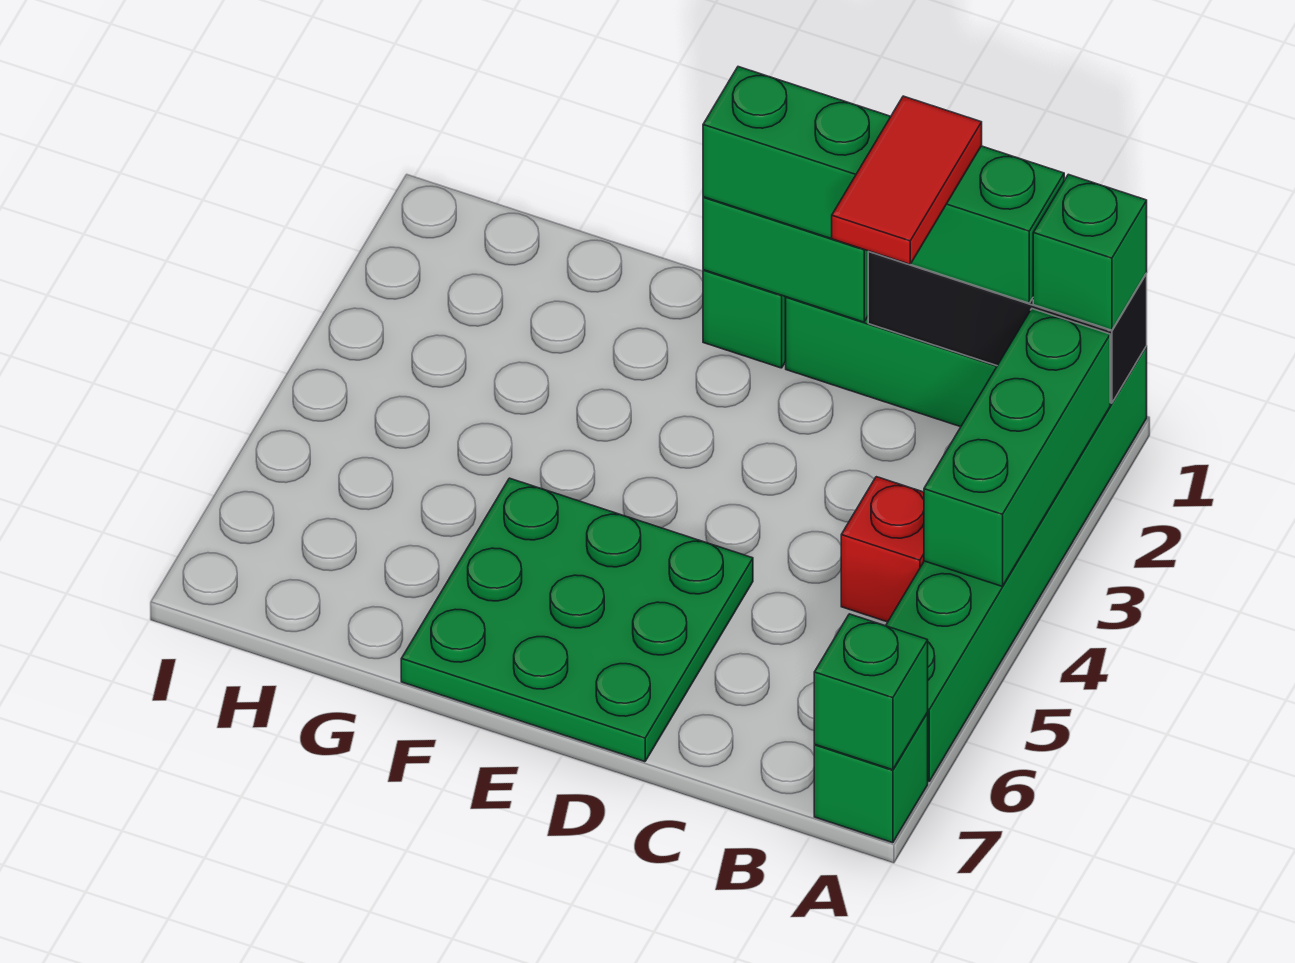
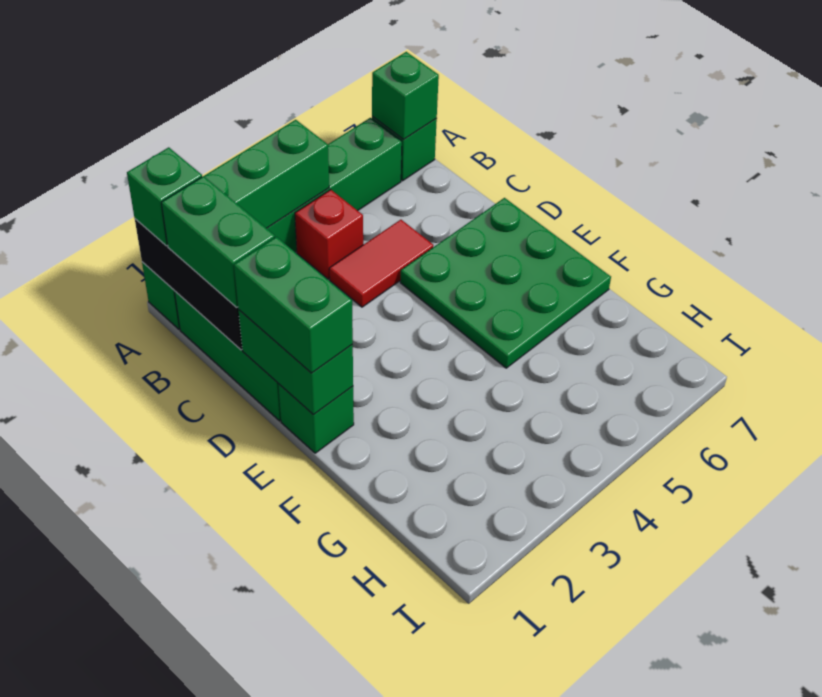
red tile C1:C2 level 4 -> red tile C4:C5 level 1

